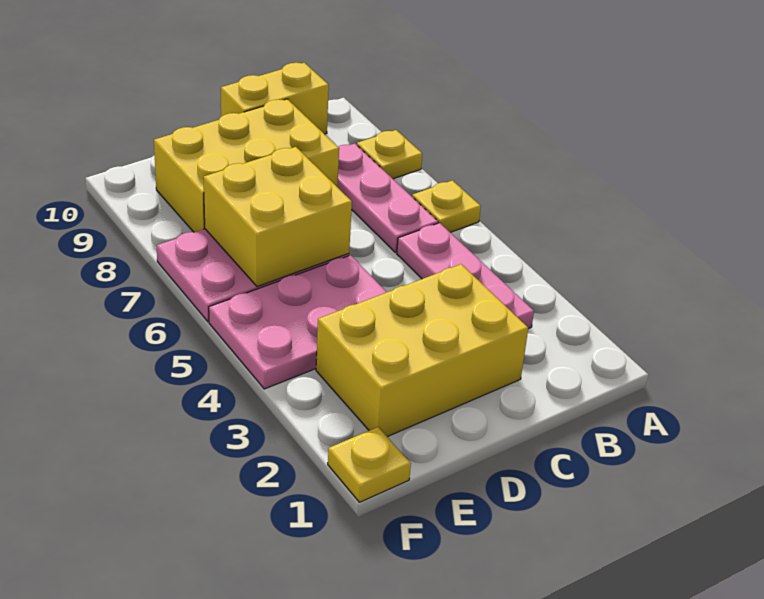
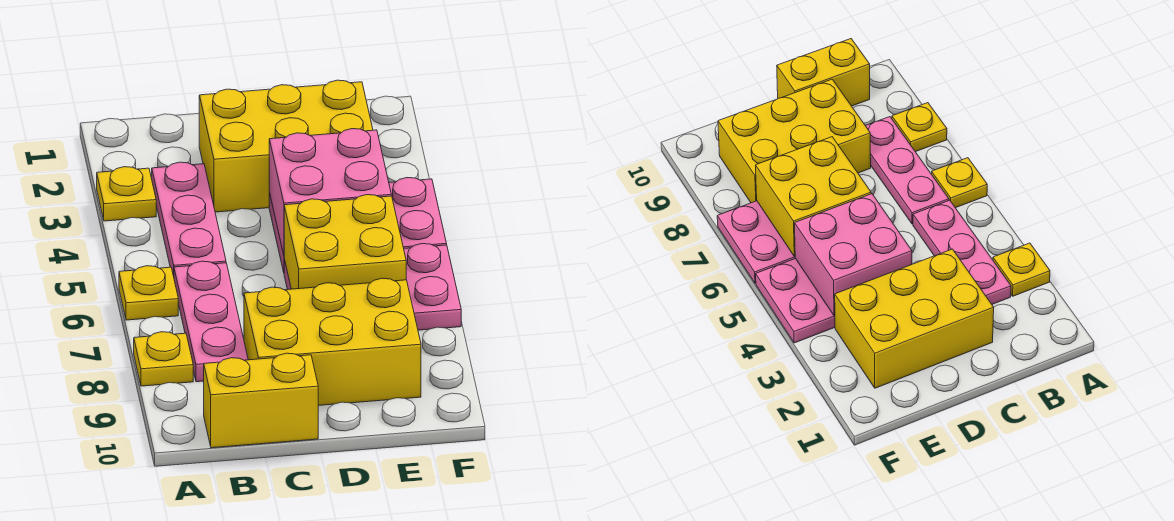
none -> pink brick D4:E5 level 2
yellow plate F1 level 1 -> yellow plate A3 level 1

